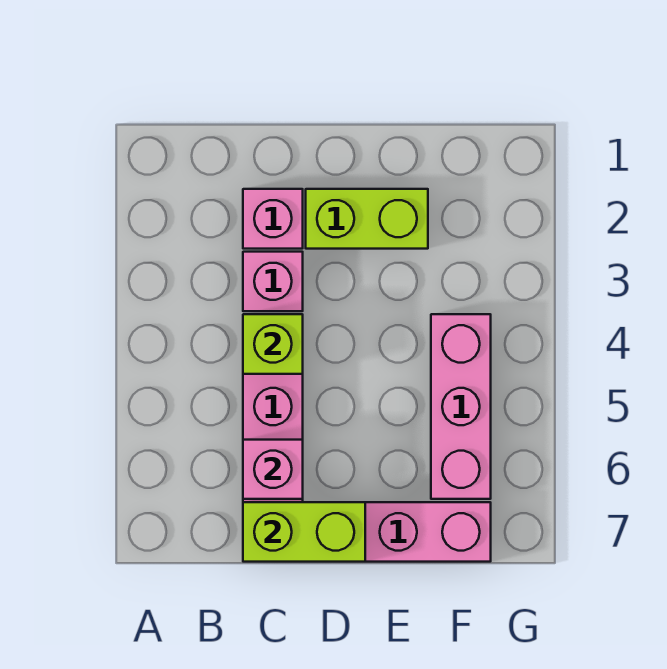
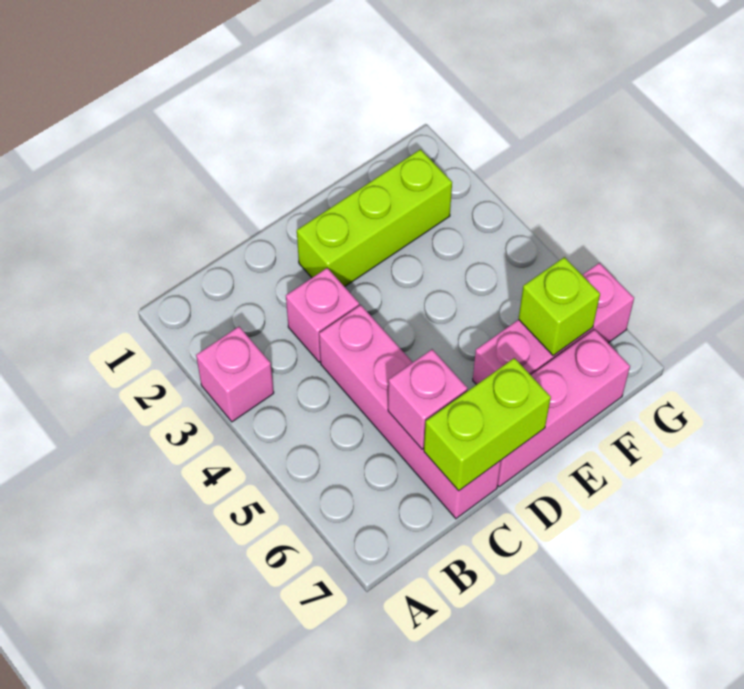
pink brick C2 level 1 -> pink brick A3 level 1
lime brick C4 level 2 -> lime brick F6 level 2
lime brick D2:E2 level 1 -> lime brick D2:F2 level 1
pink brick F4:F6 level 1 -> pink brick E6:G6 level 1

